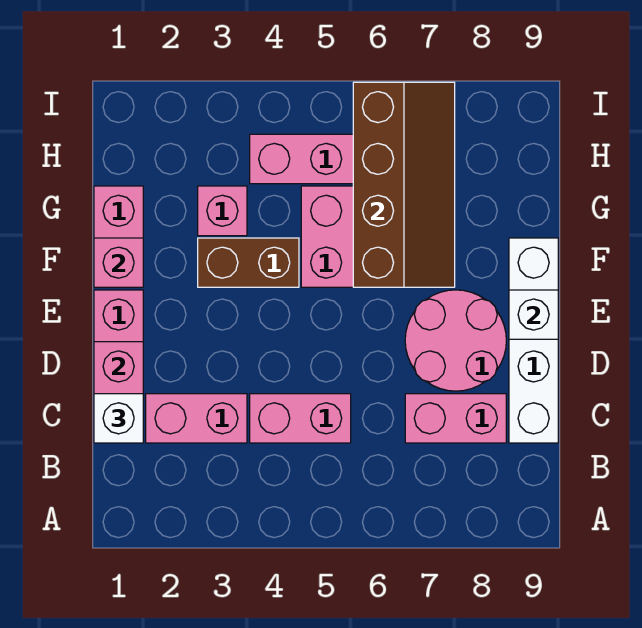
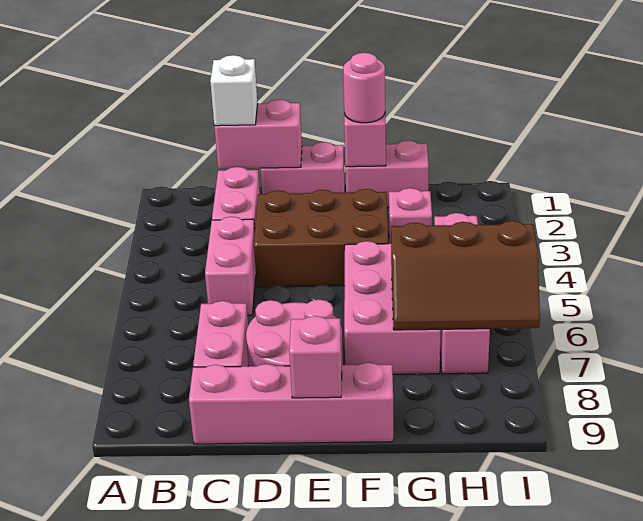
white brick C9:F9 level 1 -> pink brick C9:F9 level 1
white brick E9 level 2 -> pink brick E9 level 2
none -> pink round brick F1 level 3
brown brick F3:F4 level 1 -> brown brick D3:F4 level 1
brown slope F6:I7 level 2 top 6 -> brown slope G6:I7 level 2 top 6

